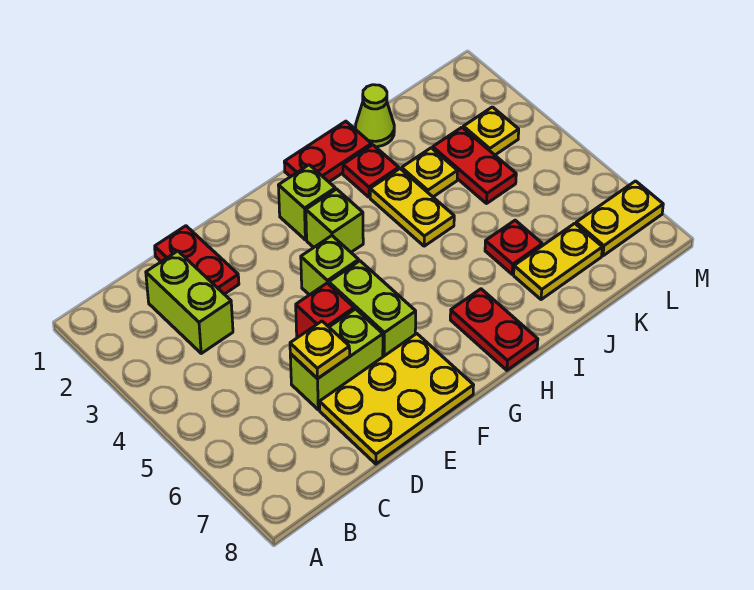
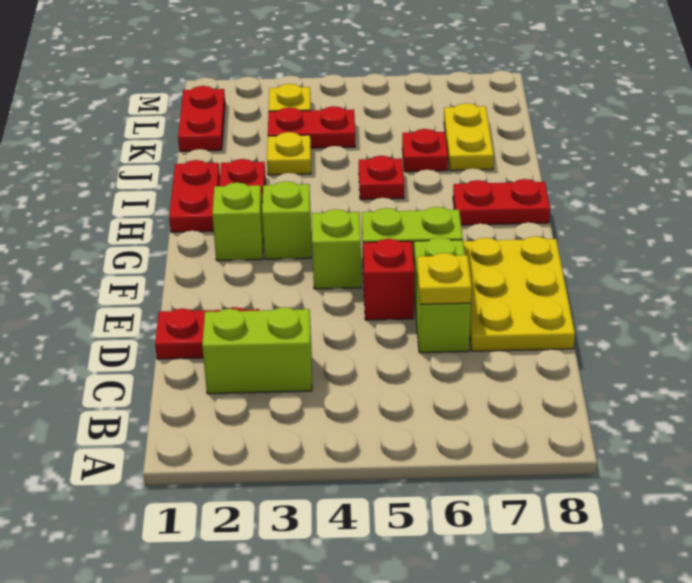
yellow plate I3:I4 level 1 -> none
none -> red plate I5 level 1
lime cone J1 level 1 -> none
none -> red plate K1:L1 level 1
yellow plate L7:M7 level 1 -> none

